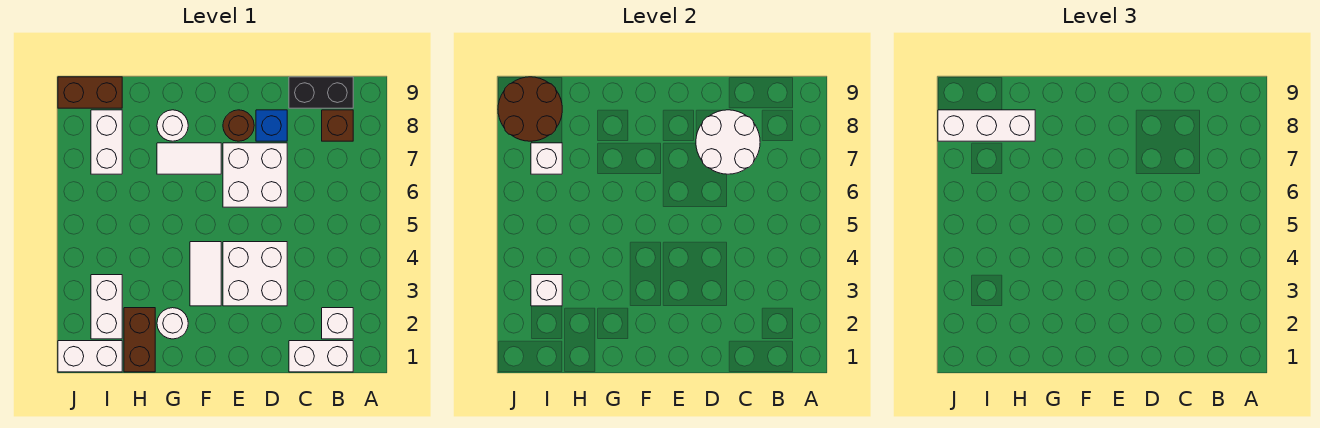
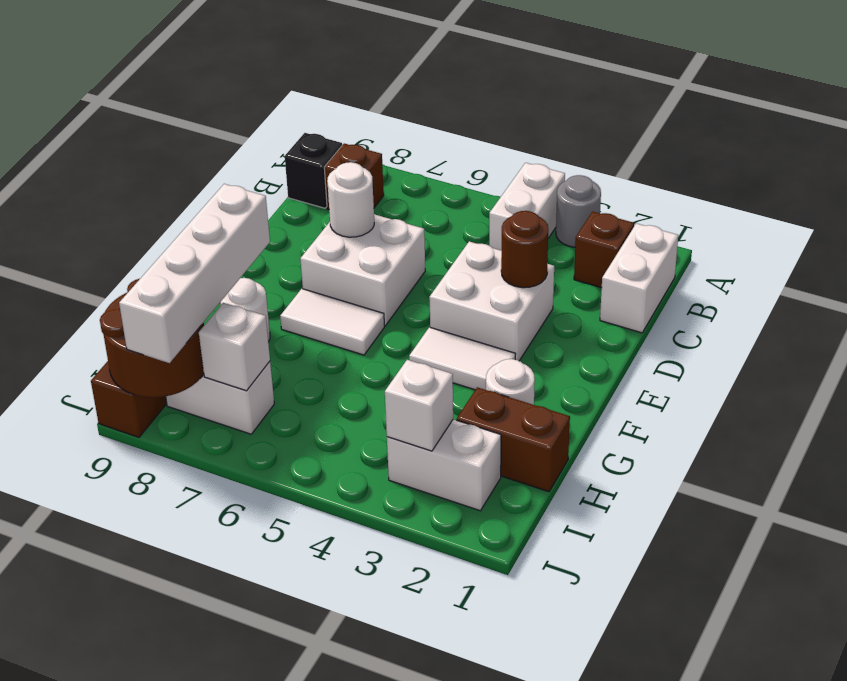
none -> grey round brick A3 level 1
white brick B2 level 1 -> brown brick B2 level 1
black brick B9:C9 level 1 -> black brick B9 level 1
white round brick C7:D8 level 2 -> white round brick D7 level 2
blue brick D8 level 1 -> none
brown round brick E8 level 1 -> brown round brick D3 level 2
white tile F7:G7 level 1 -> white tile F6:F7 level 1
white brick H8:J8 level 3 -> white brick G8:J8 level 3
white brick I1:J1 level 1 -> white brick A4:B4 level 1

